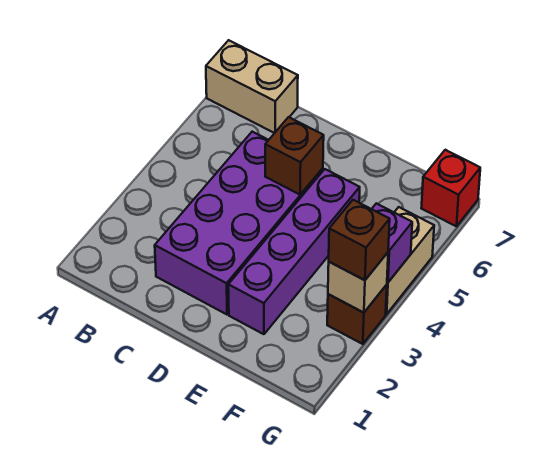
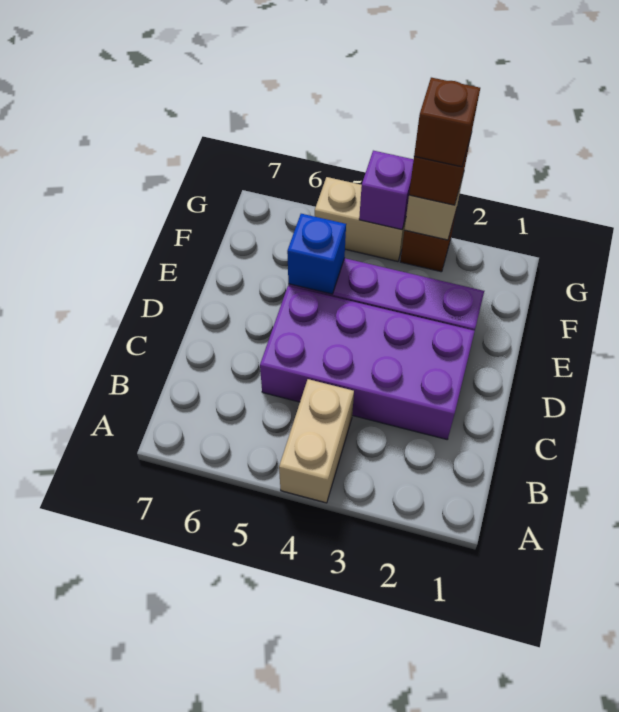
tan brick A7:B7 level 1 -> tan brick A4:B4 level 1
brown brick D5 level 2 -> brown brick G3 level 4
none -> blue brick E5 level 2
red brick G7 level 1 -> none

